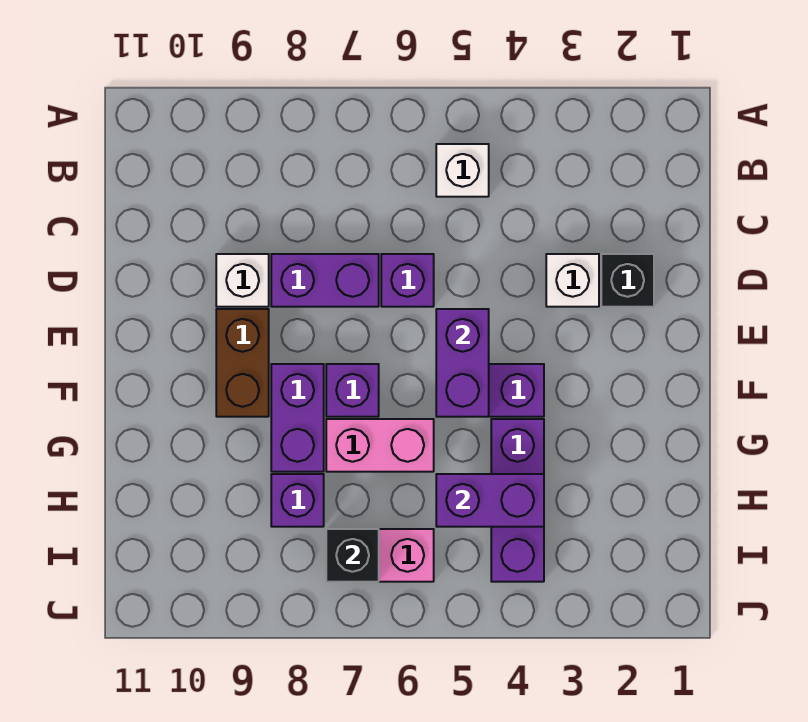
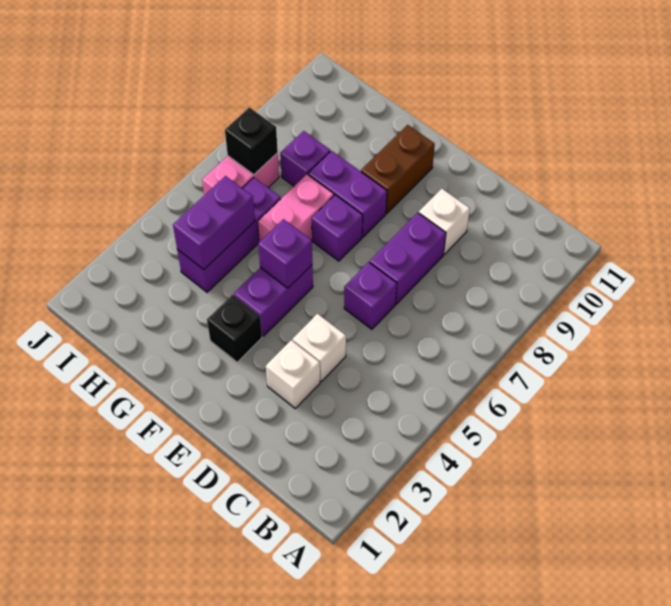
white brick B5 level 1 -> white brick D4 level 1
black brick D2 level 1 -> black brick F3 level 1
purple brick E5:F5 level 2 -> purple brick F5 level 2
brown brick E9:F9 level 1 -> brown brick F9:F10 level 1
purple brick G4:I4 level 1 -> purple brick H4:H6 level 1

